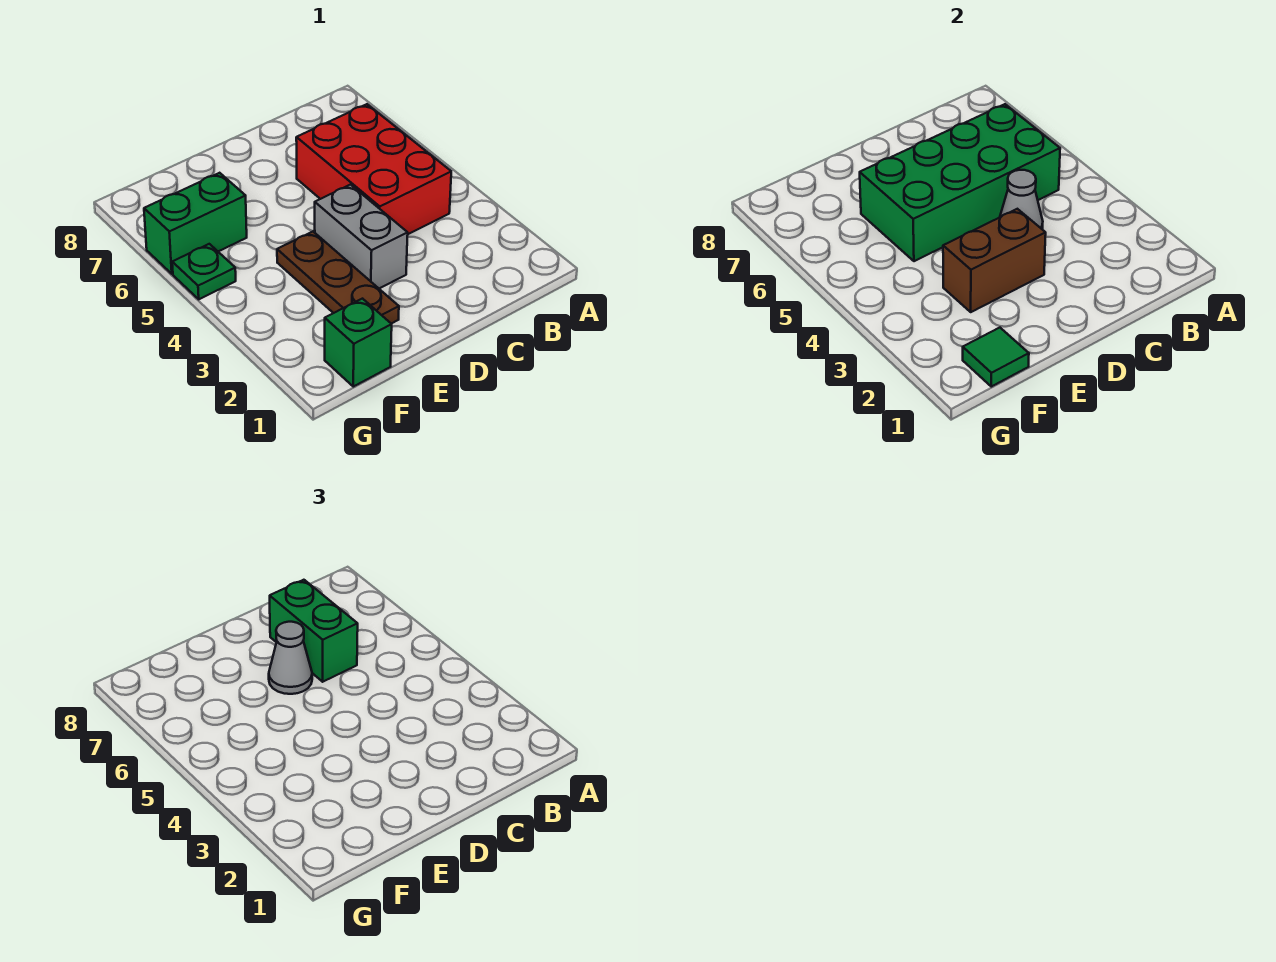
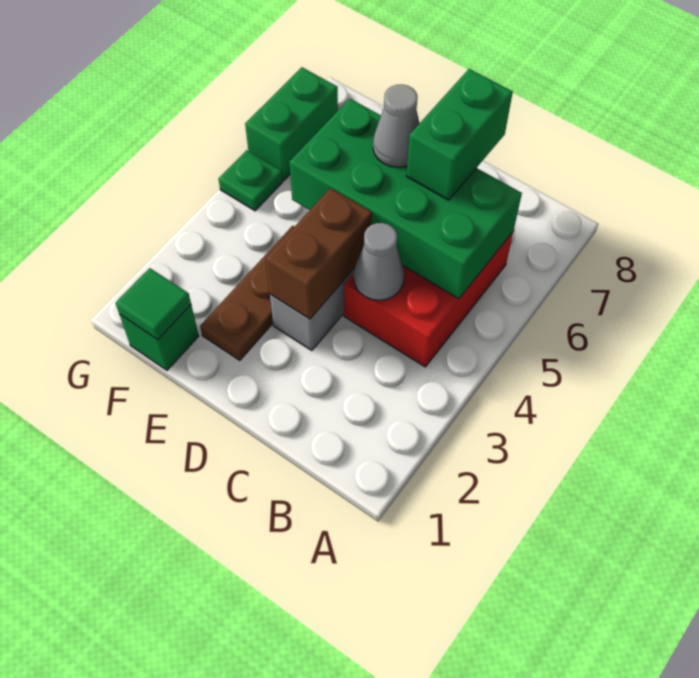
brown brick D3:E3 level 2 -> brown brick D3:D4 level 2
green brick F6:G6 level 1 -> green brick G6:G7 level 1

